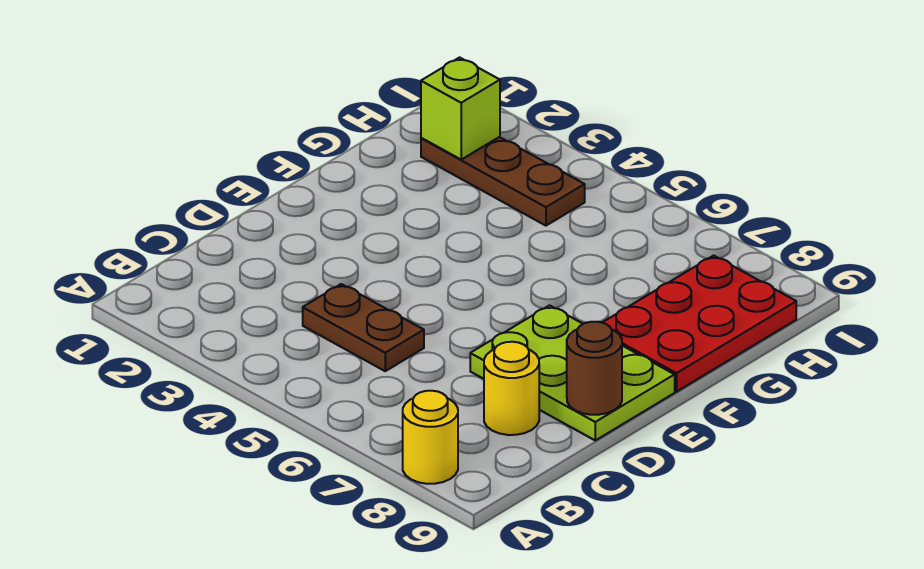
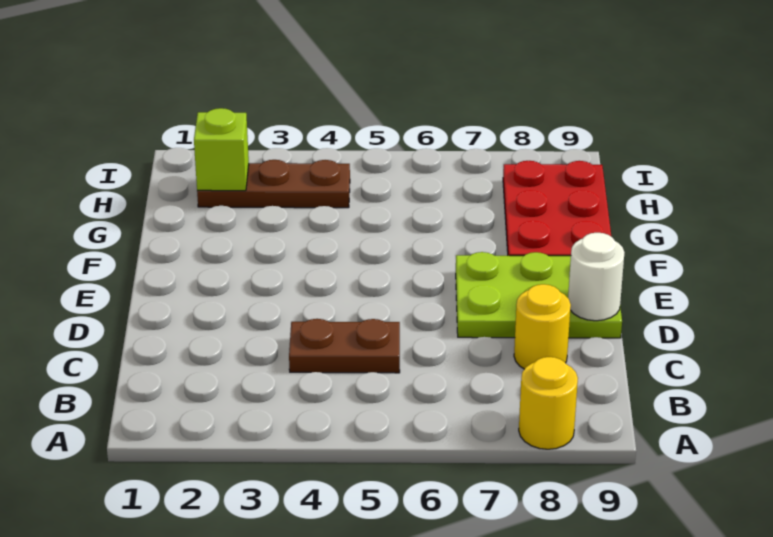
brown round brick D9 level 2 -> white round brick D9 level 2

